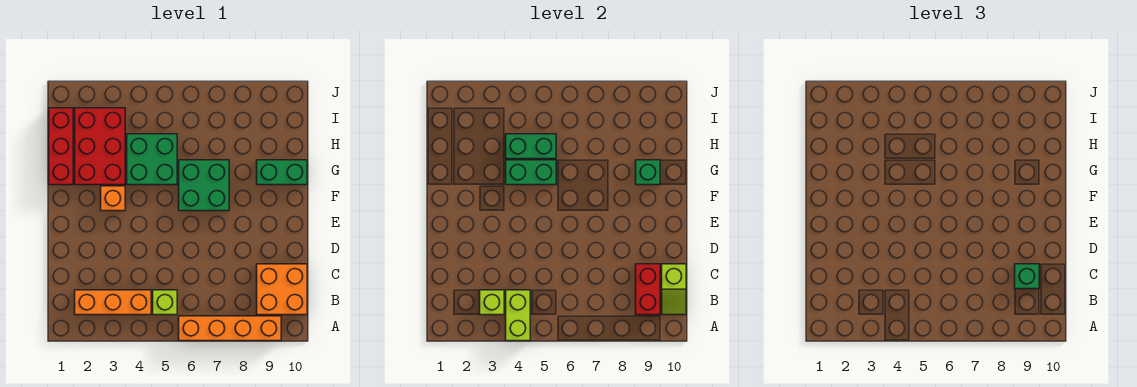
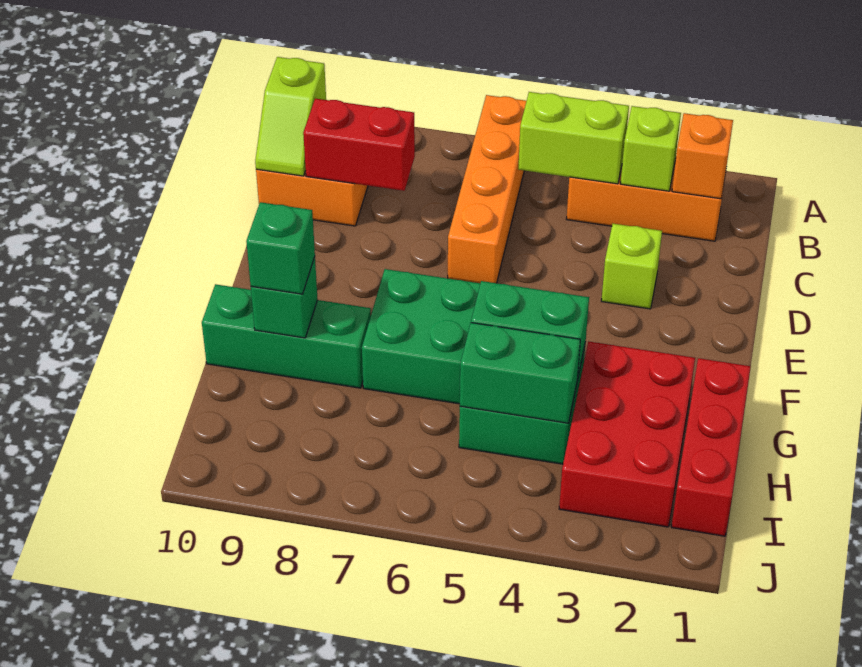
lime brick A4:B4 level 2 -> lime brick B4:B5 level 2
orange brick A6:A9 level 1 -> orange brick A6:D6 level 1
lime brick B5 level 1 -> lime brick D3 level 1
red brick B9:C9 level 2 -> red brick C8:C9 level 2
lime slope B10:C10 level 2 top C -> lime slope B10:C10 level 2 top B
green brick C9 level 3 -> green brick G9 level 3
orange brick F3 level 1 -> orange brick B2 level 2
green brick G9:G10 level 1 -> green brick G8:G10 level 1

